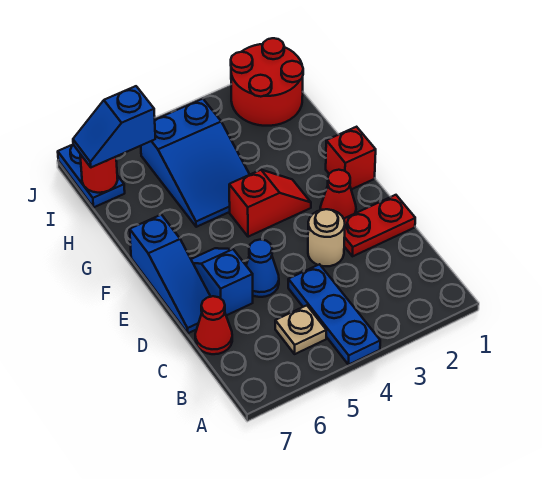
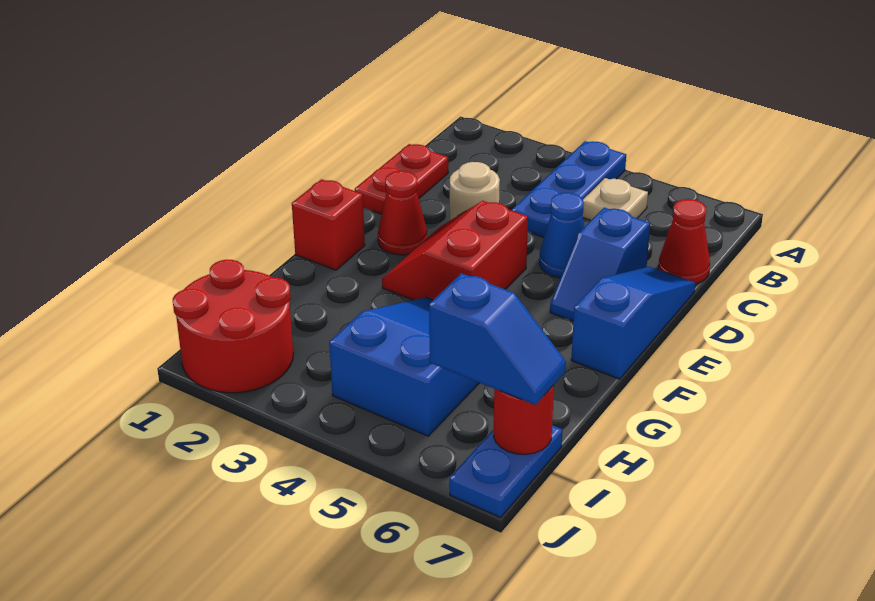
red plate D1:D2 level 1 -> red plate C1:D1 level 1
red slope F3:F4 level 1 top 4 -> red slope E3:F4 level 1 top 4

